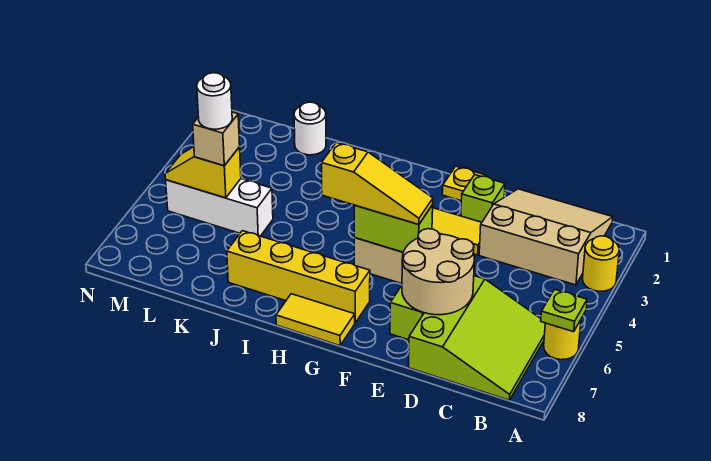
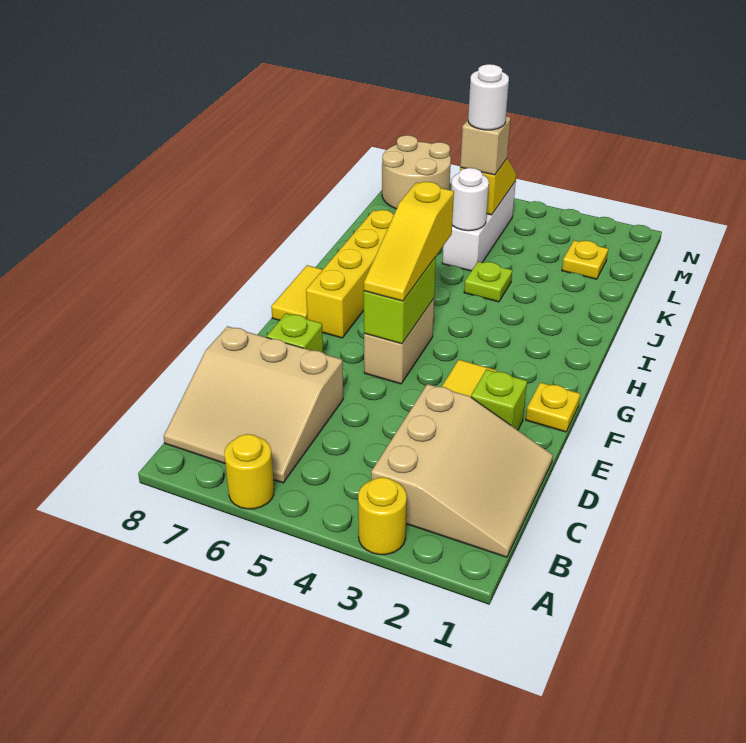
lime plate A6 level 2 -> lime plate J4 level 1
lime slope B6:D8 level 1 top D -> tan slope B6:D8 level 1 top D
tan round brick D6:E7 level 2 -> tan round brick M7:N8 level 1
white round brick K1 level 1 -> white round brick K5 level 2
none -> yellow plate L2 level 1

